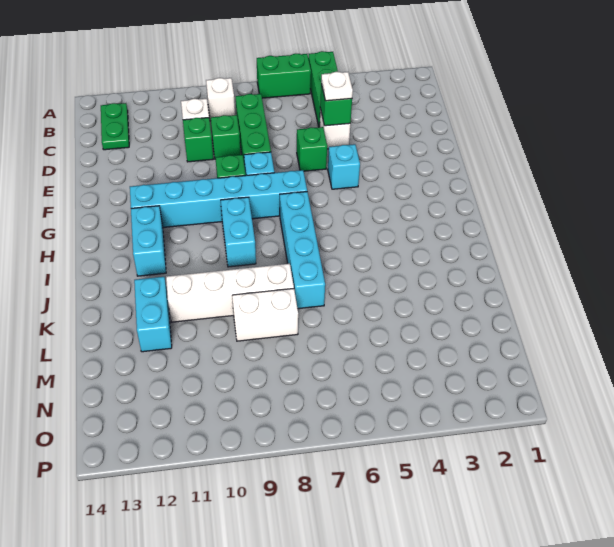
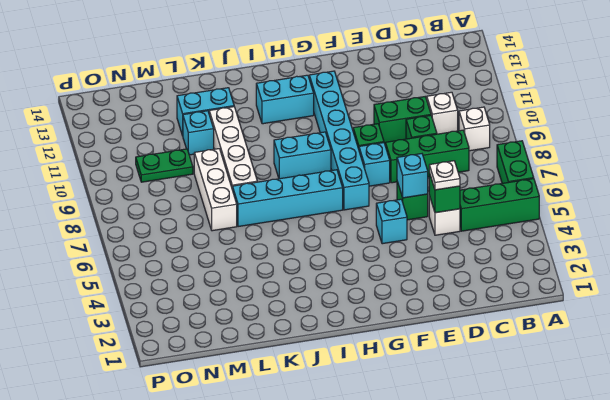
green plate B13:C13 level 1 -> green plate M10:N10 level 1
green brick D10 level 1 -> green brick D10:E10 level 1
none -> cyan brick E6 level 2
white brick L8:L9 level 1 -> white brick L7:L9 level 1
none -> cyan brick L11 level 1

